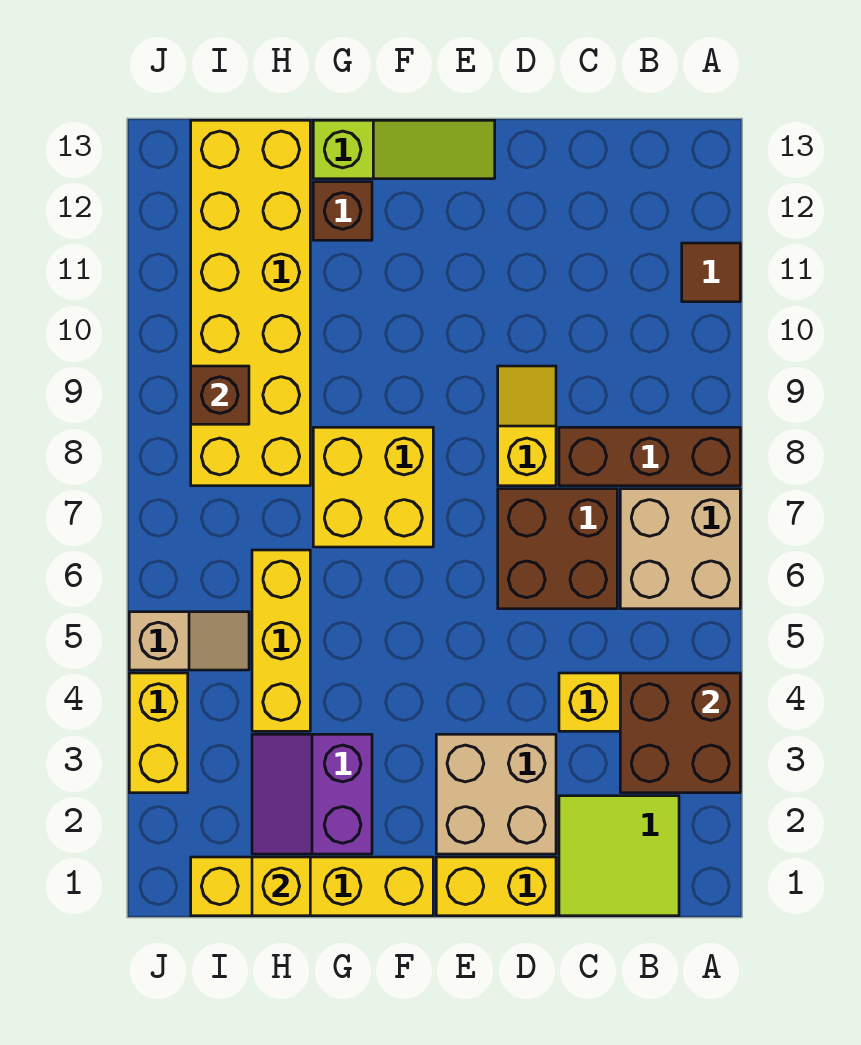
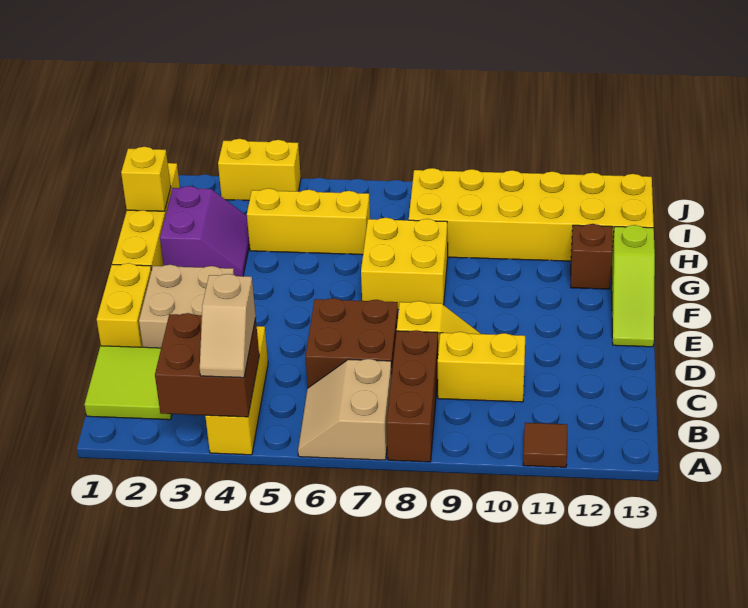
tan brick A6:B7 level 1 -> tan slope A6:B7 level 1 top 7
none -> yellow brick C9:C10 level 1
purple slope G2:H3 level 1 top G -> purple slope G2:H3 level 1 top 2
tan slope I5:J5 level 1 top J -> tan slope A4:B4 level 3 top B
brown brick I9 level 2 -> none

